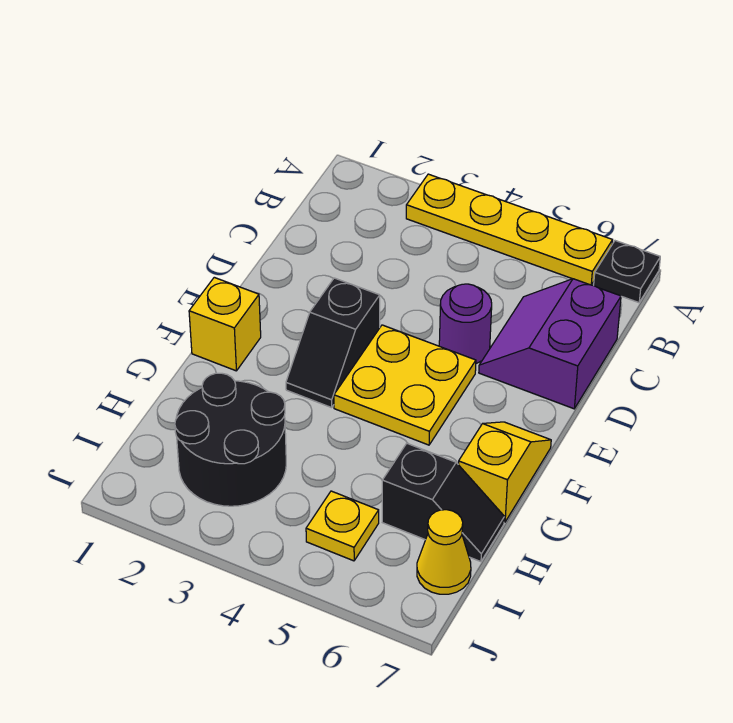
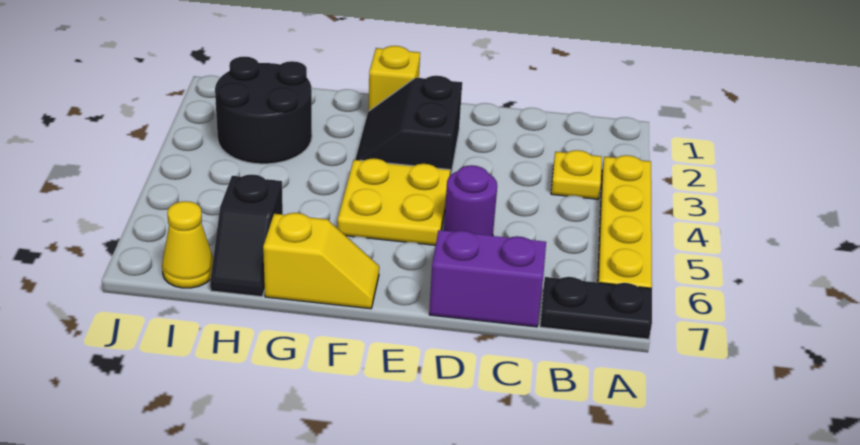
black plate A7 level 1 -> black plate A7:B7 level 1
black slope E3:F3 level 1 top E -> black slope E2:F3 level 1 top E
yellow plate I5 level 1 -> yellow plate B3 level 1

